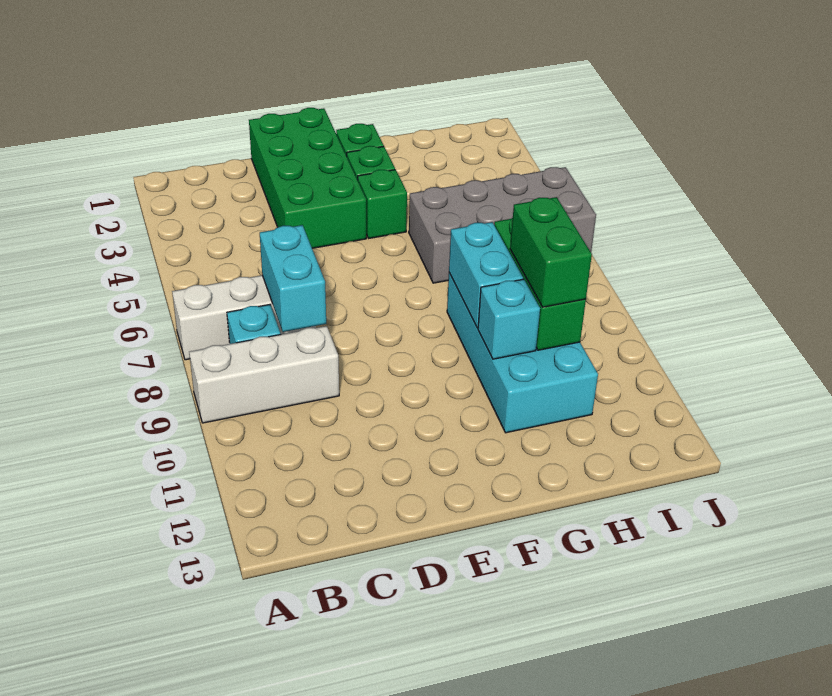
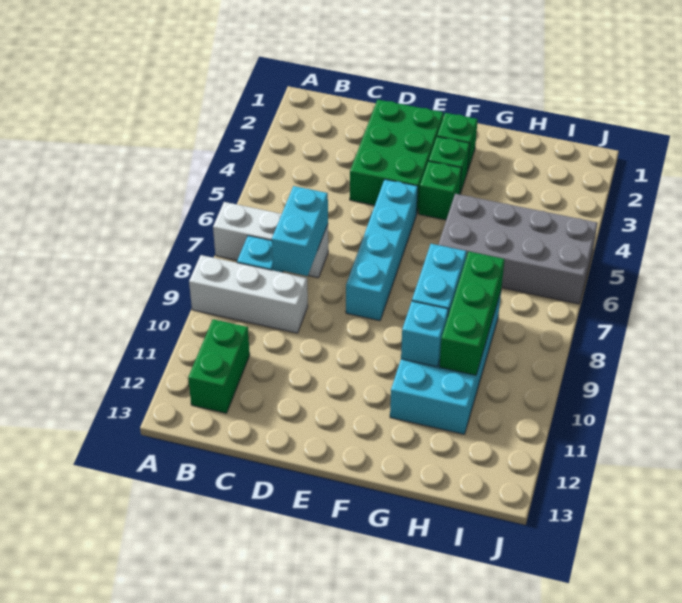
green brick D1:E4 level 1 -> green brick D2:E4 level 1
none -> cyan brick E5:E8 level 1
green brick H9:H10 level 3 -> green brick B11:B12 level 1

